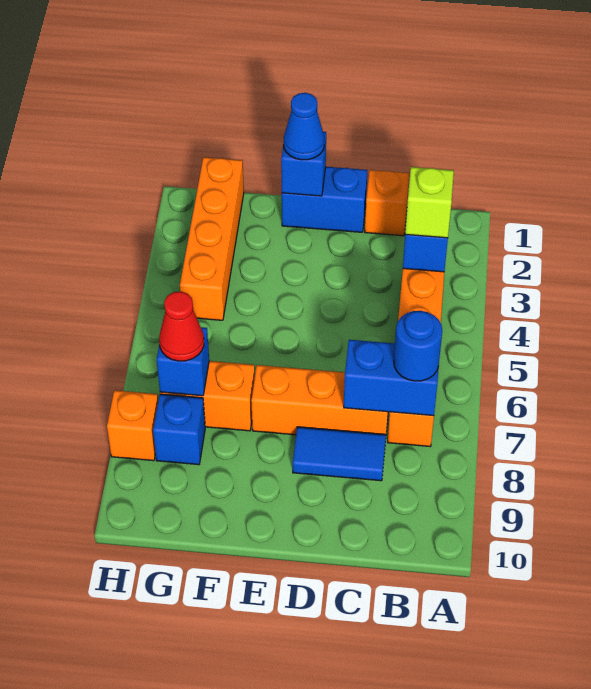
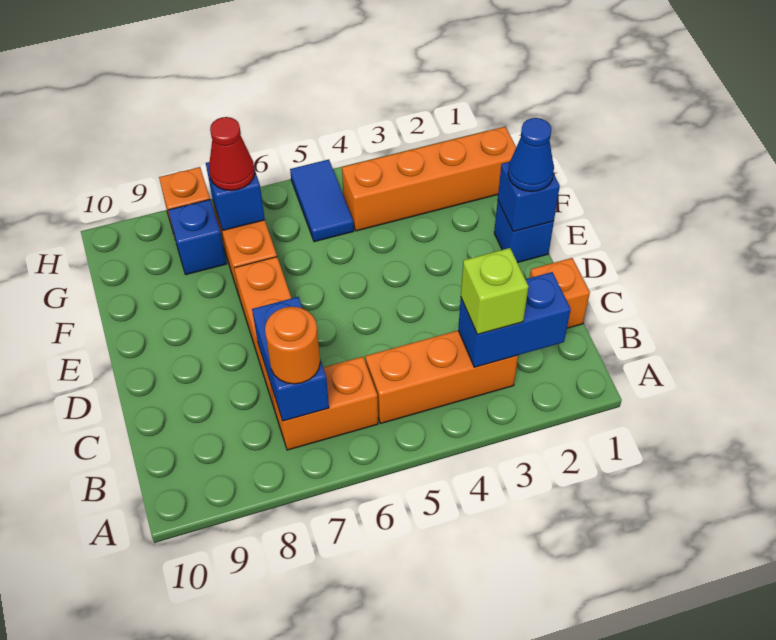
blue round brick B7 level 3 -> orange round brick B7 level 3
blue tile C8:D8 level 1 -> blue tile G5:H5 level 1
blue brick D1:E1 level 1 -> blue brick E1 level 1

